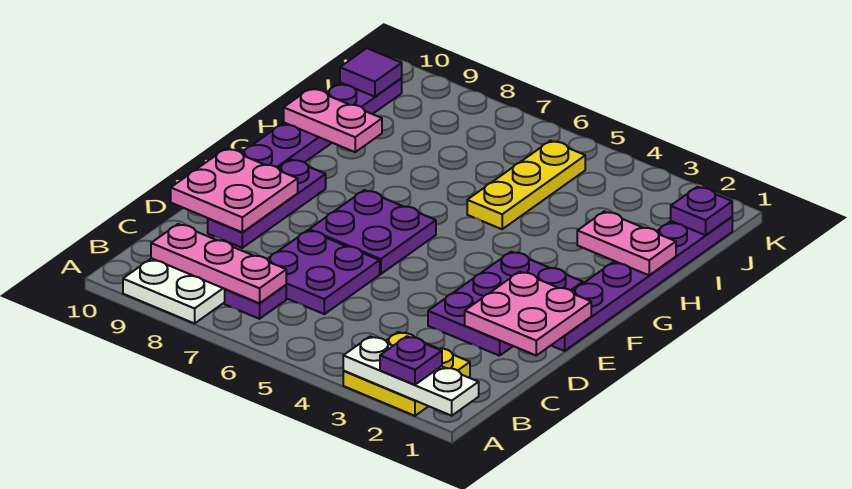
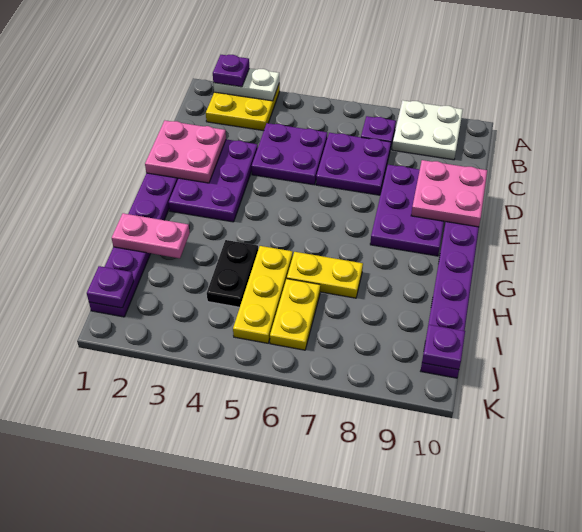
white plate A1:A3 level 2 -> white plate A2:A3 level 2
pink plate B7:B9 level 2 -> none
purple plate D9:F9 level 1 -> purple plate D8:F9 level 1
purple plate E6:F7 level 1 -> purple plate C4:D5 level 1
none -> black plate H4:I4 level 1
none -> yellow plate H6:H7 level 1
pink plate H9:H10 level 2 -> none
none -> yellow plate I6:J6 level 1
purple tile J10 level 2 -> purple plate J10 level 2

